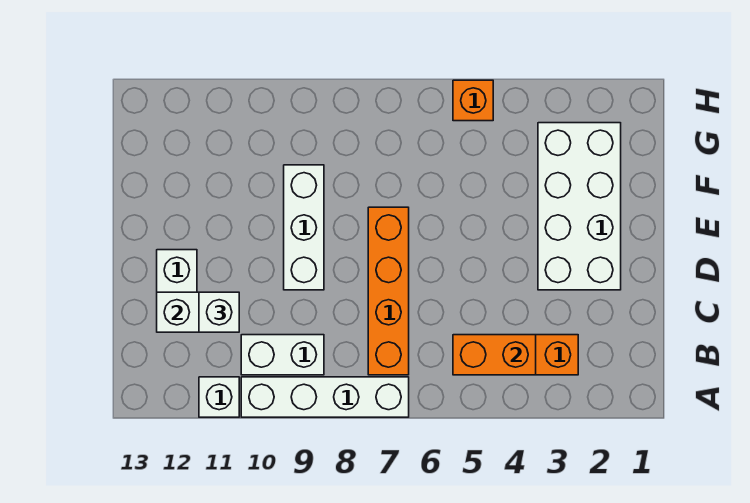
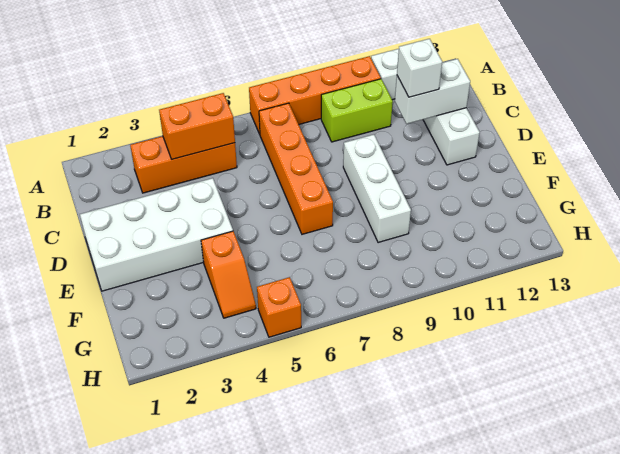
white brick A7:A10 level 1 -> orange brick A7:A10 level 1
white brick B9:B10 level 1 -> lime brick B9:B10 level 1
white brick D2:G3 level 1 -> white brick D1:E4 level 1
none -> orange slope F4:G4 level 1 top F

